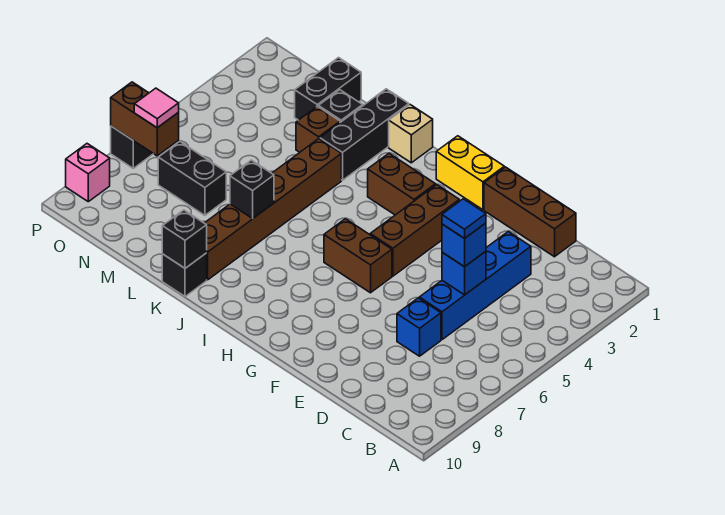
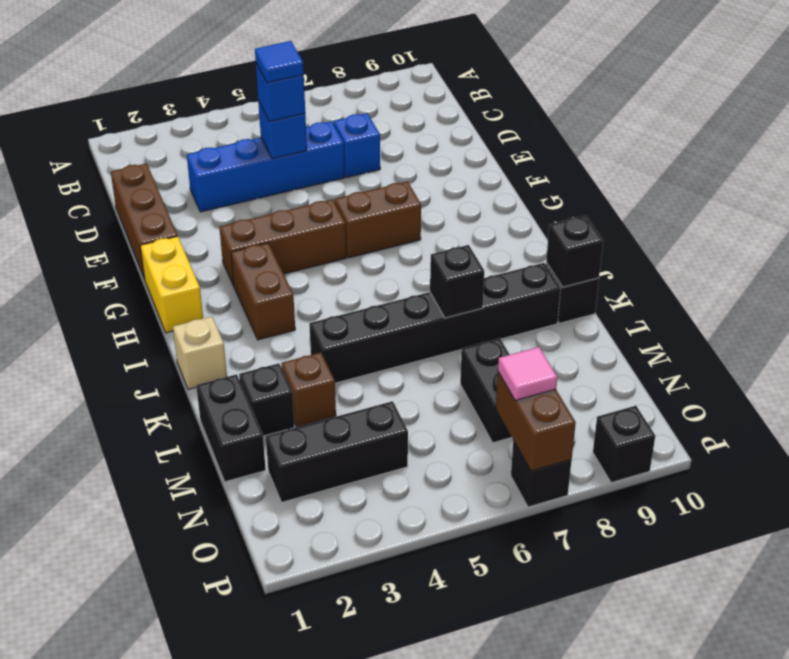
brown brick G6:H6 level 1 -> brown brick G6:G7 level 1
black brick K1:K3 level 1 -> black brick N2:N4 level 1
brown brick K4:K9 level 1 -> black brick K4:K9 level 1
black brick M1:M2 level 1 -> black brick L1:M1 level 1
pink brick P9 level 1 -> black brick P9 level 1

